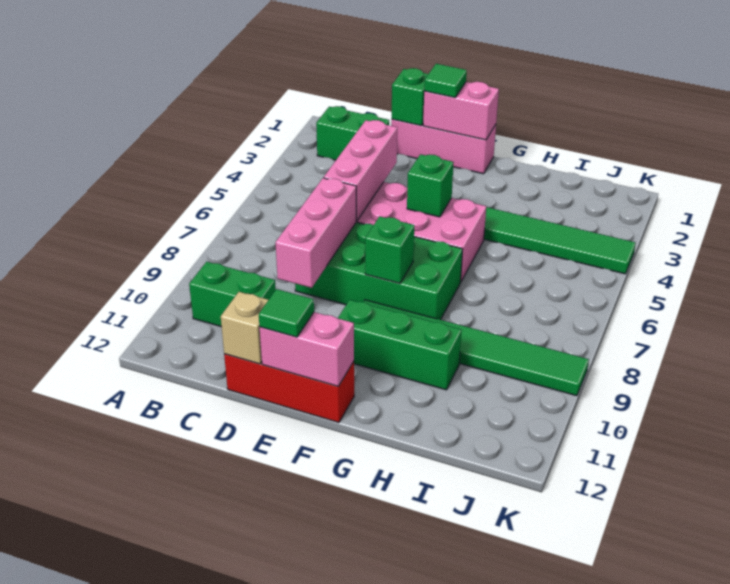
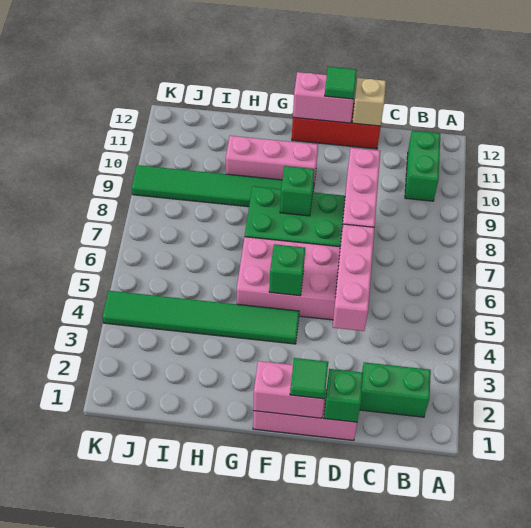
green brick B10:C10 level 1 -> green brick B10:B11 level 1
green brick F10:H10 level 1 -> pink brick F10:H10 level 1

